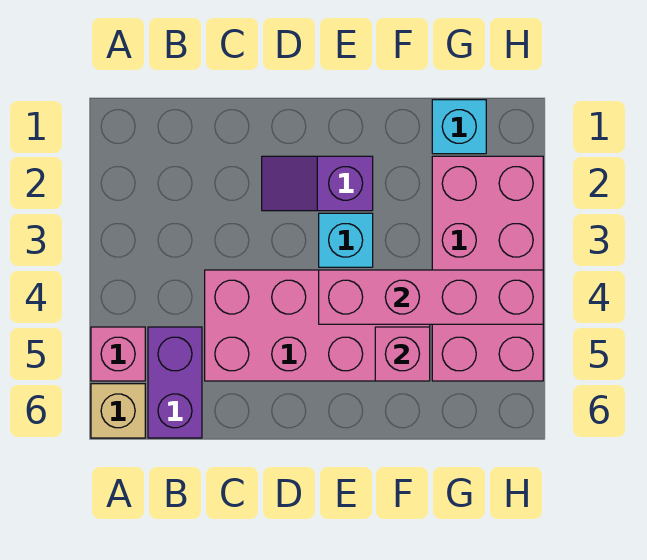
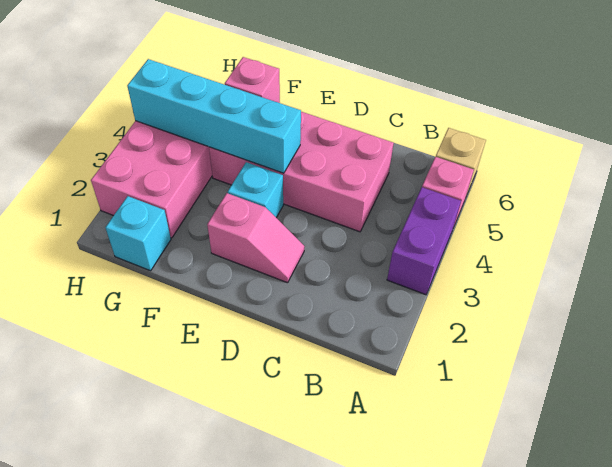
purple brick B5:B6 level 1 -> purple brick A3:A4 level 1
purple slope D2:E2 level 1 top E -> pink slope D2:E2 level 1 top E
pink brick E4:H4 level 2 -> cyan brick E4:H4 level 2

